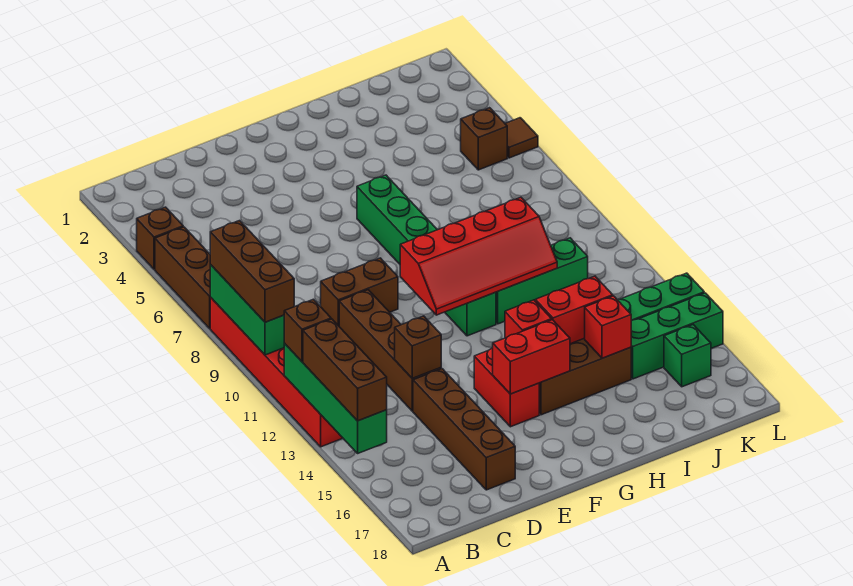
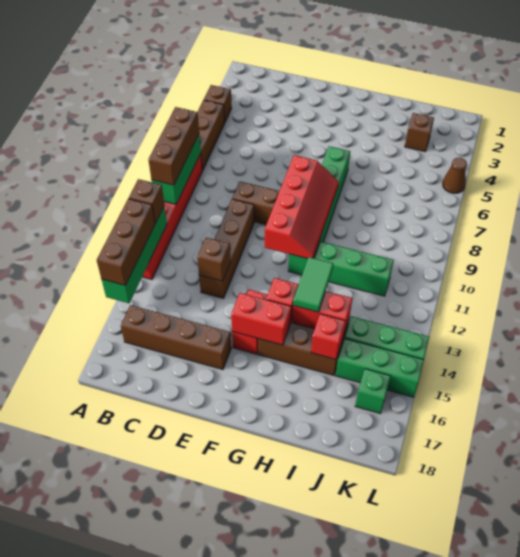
brown brick D14:D17 level 1 -> brown brick B16:E16 level 1
red slope F10:I11 level 2 top 10 -> red slope F8:G11 level 2 top F
none -> green tile H13:H14 level 3
brown brick K5 level 1 -> brown brick J3 level 1
brown tile L5 level 1 -> brown cone L5 level 1

